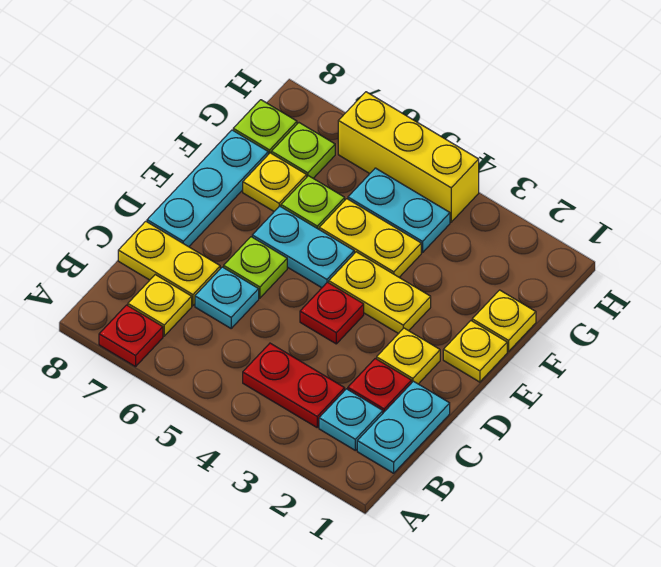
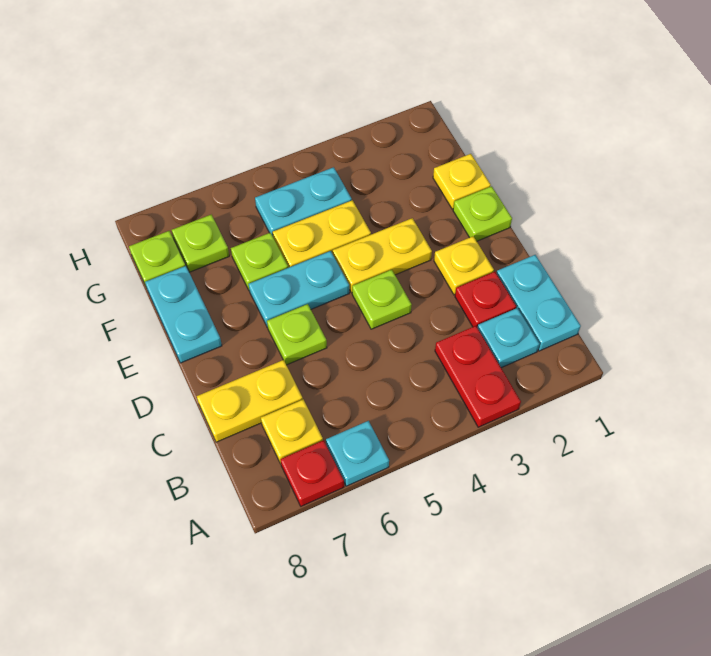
red plate B3:B4 level 1 -> red plate A3:B3 level 1
cyan plate C6 level 1 -> cyan plate A6 level 1
red plate D4 level 1 -> lime plate D4 level 1
cyan plate D8:F8 level 1 -> cyan plate E8:F8 level 1
yellow plate E1 level 1 -> lime plate E1 level 1
yellow plate F7 level 1 -> none
yellow brick H4:H6 level 1 -> none

